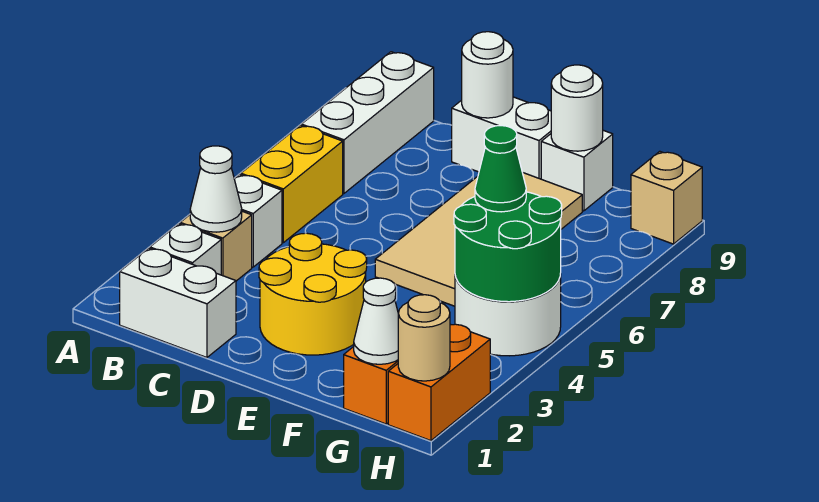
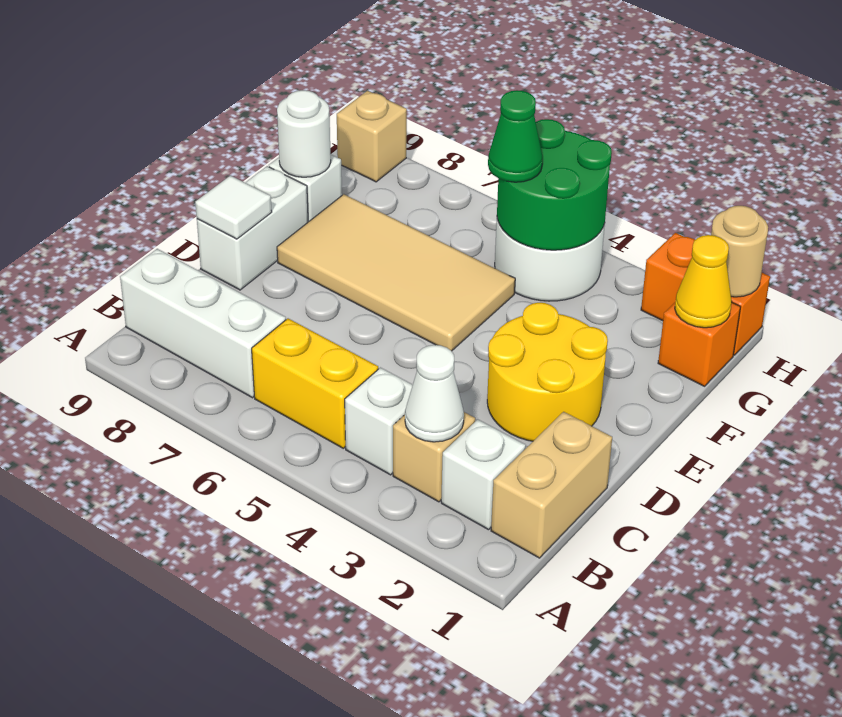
white brick B1:C1 level 1 -> tan brick B1:C1 level 1
white round brick D9 level 2 -> white tile D9 level 2
white cone G1 level 2 -> yellow cone G1 level 2

